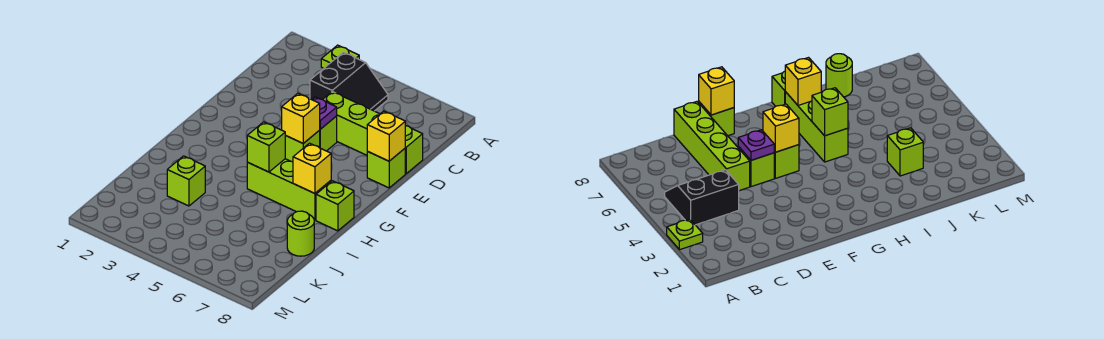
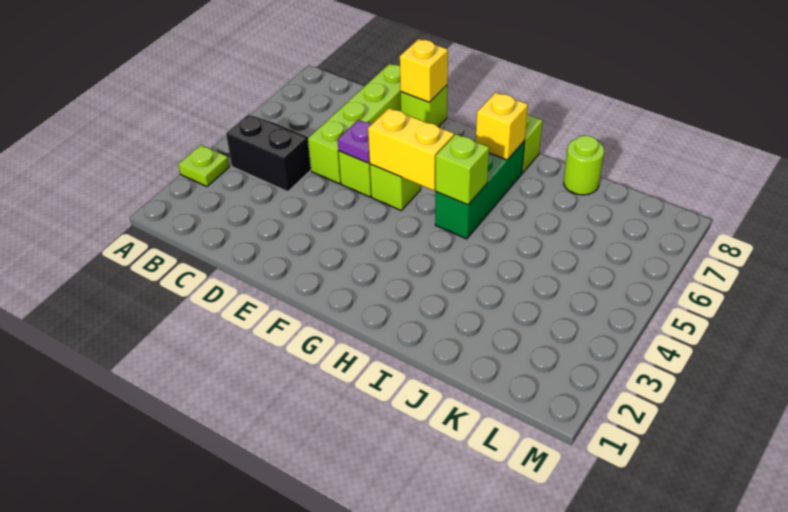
yellow brick F5 level 2 -> yellow brick F5:G5 level 2
lime brick H5:H7 level 1 -> green brick H5:H7 level 1
lime brick J3 level 1 -> none

